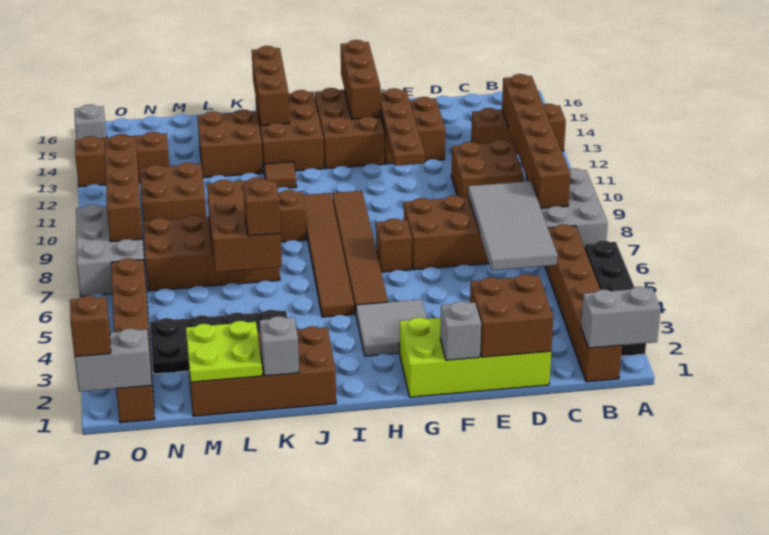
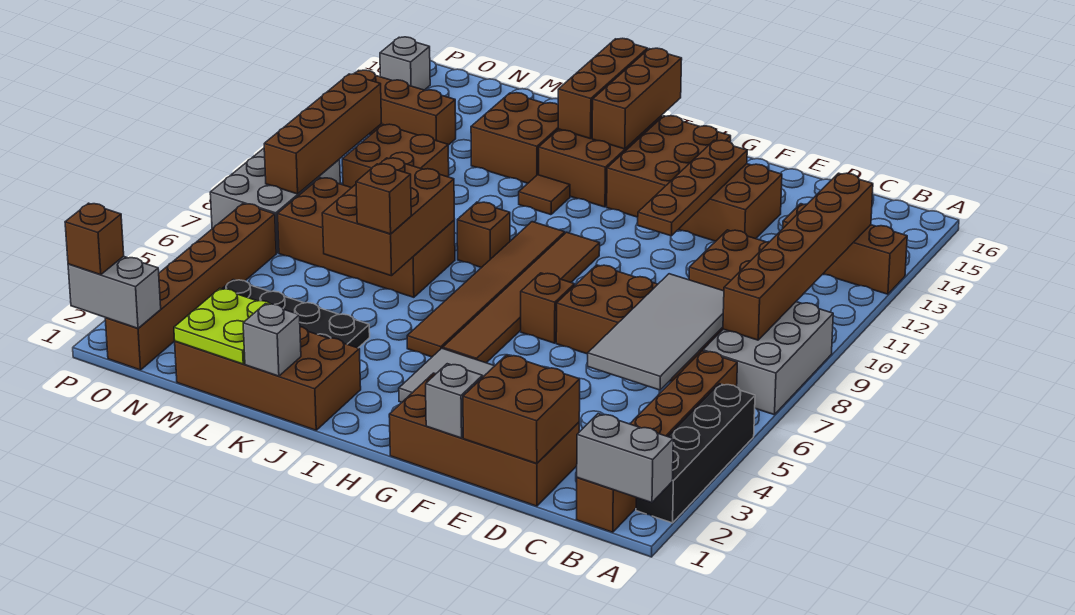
lime brick D1:G2 level 1 -> brown brick D1:G2 level 1
brown brick G14:G16 level 2 -> brown brick I14:I16 level 2

